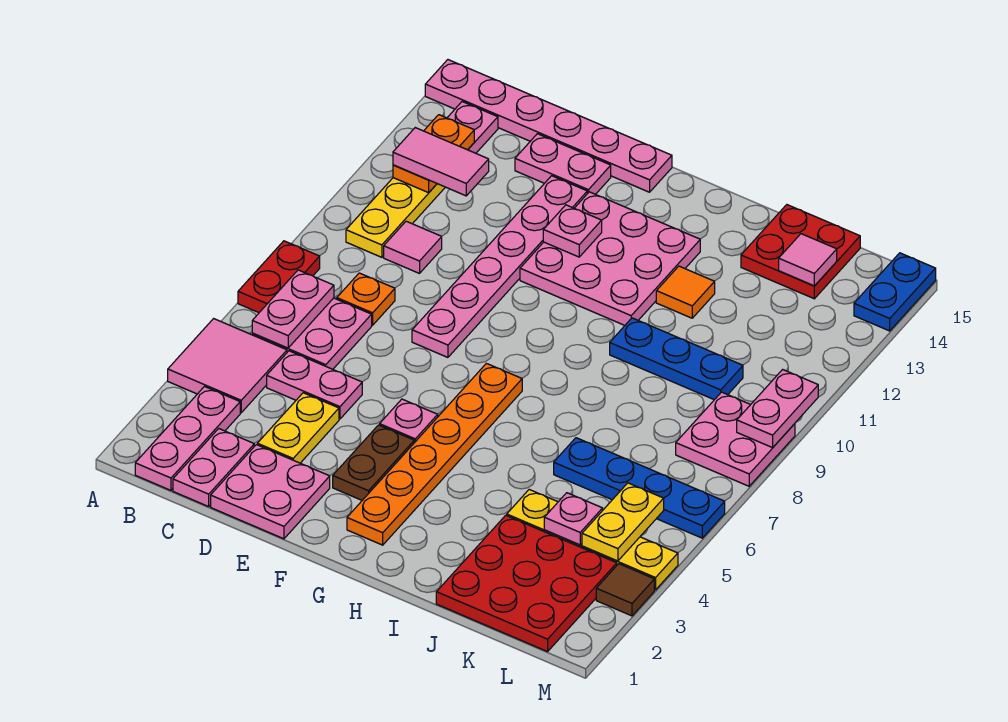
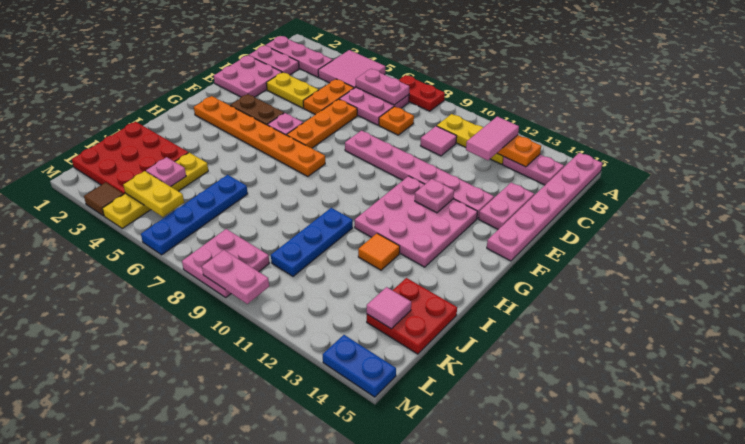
pink plate C5:D5 level 1 -> orange plate C5:D5 level 1
none -> orange plate D6:F6 level 1

